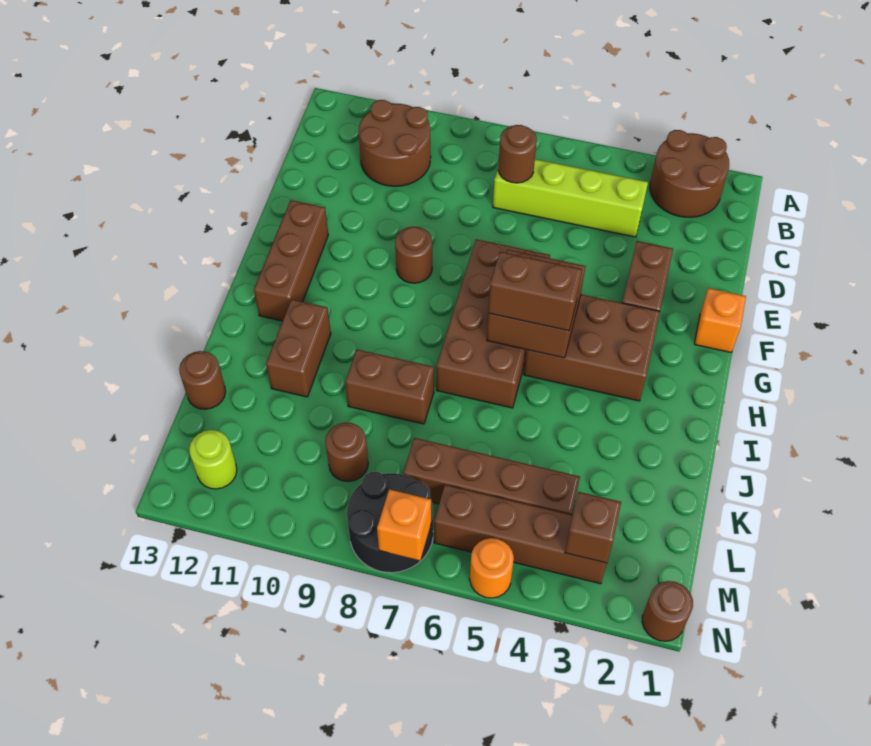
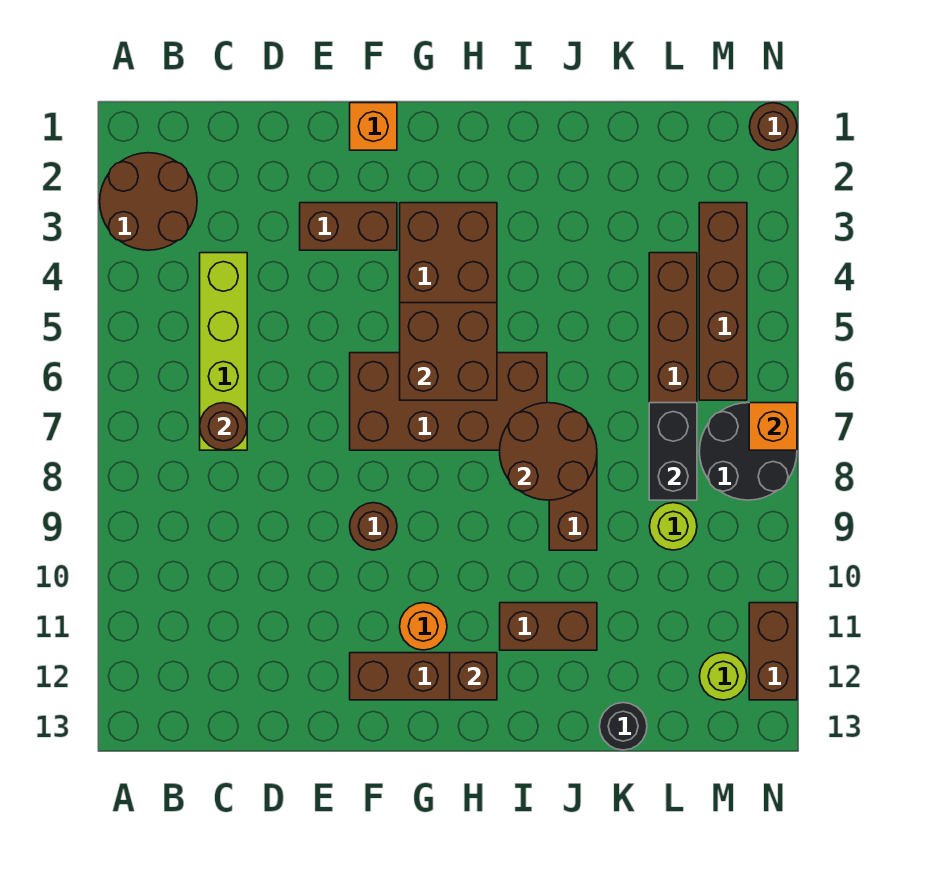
brown round brick B10:C11 level 1 -> brown round brick I7:J8 level 2
brown brick H5:H6 level 3 -> brown brick N11:N12 level 1
brown round brick K13 level 1 -> black round brick K13 level 1
none -> black brick L7:L8 level 2
brown round brick L9 level 1 -> lime round brick L9 level 1
brown brick M3 level 2 -> brown brick H12 level 2
orange round brick N5 level 1 -> orange round brick G11 level 1

